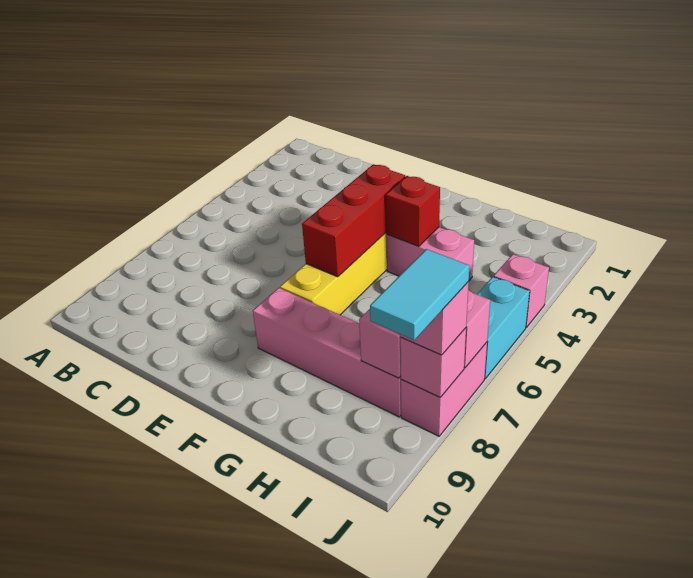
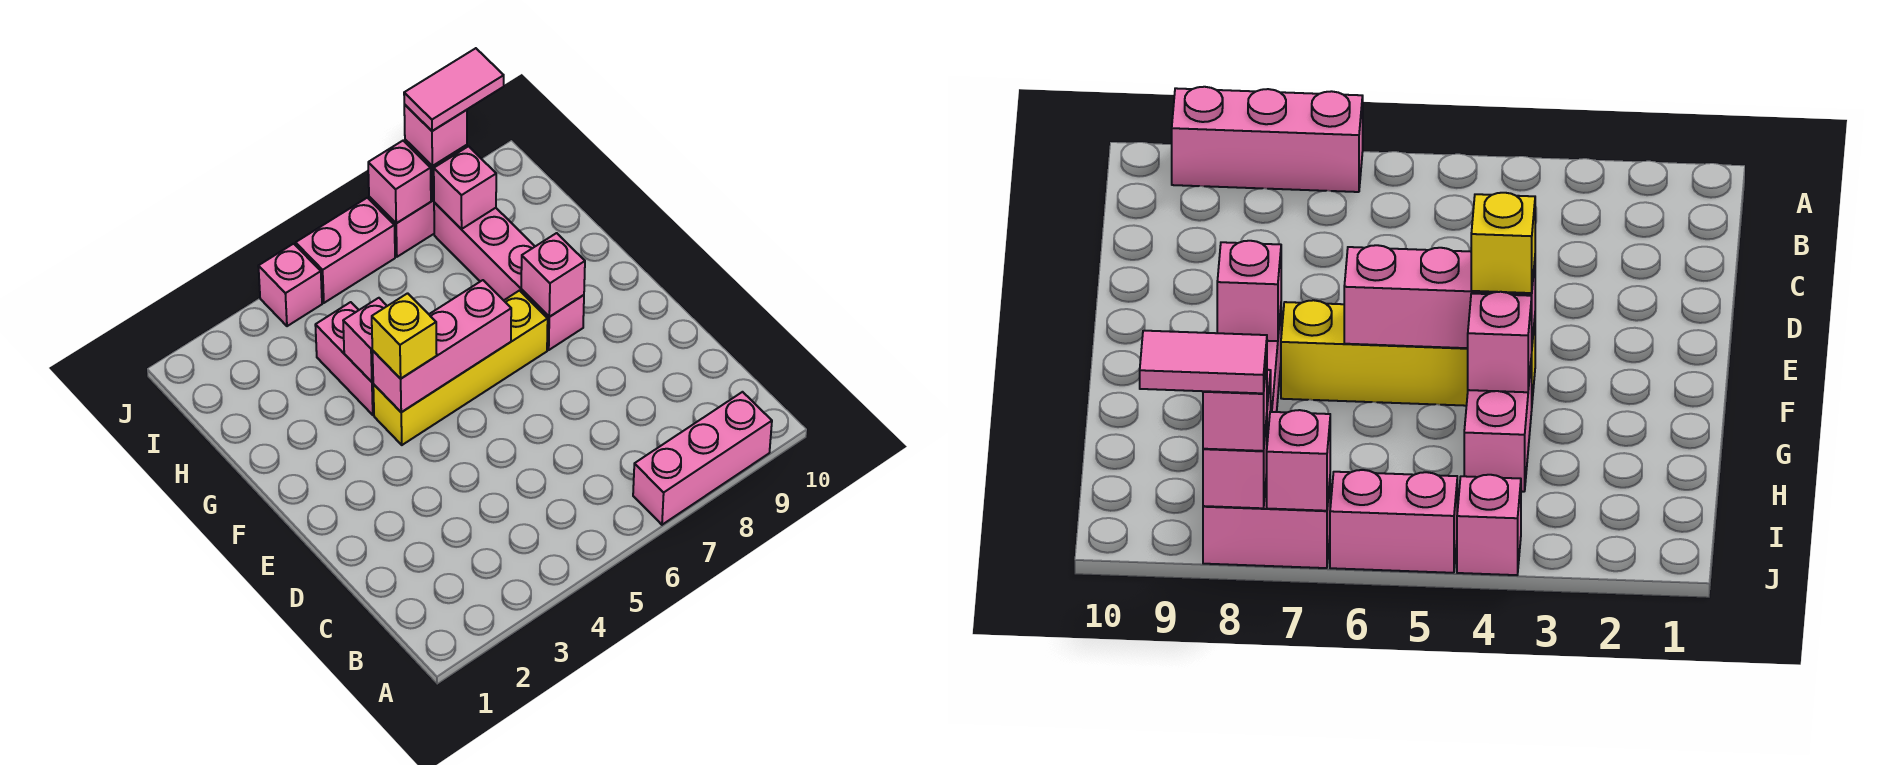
none -> pink brick A7:A9 level 1
red brick F4:F6 level 2 -> pink brick F4:F6 level 2
none -> yellow brick F4 level 3
none -> pink brick F8 level 2
red brick G4 level 2 -> pink brick G4 level 2
cyan brick J5:J6 level 1 -> pink brick J5:J6 level 1
cyan tile J8:J9 level 4 -> pink tile J8:J9 level 4

